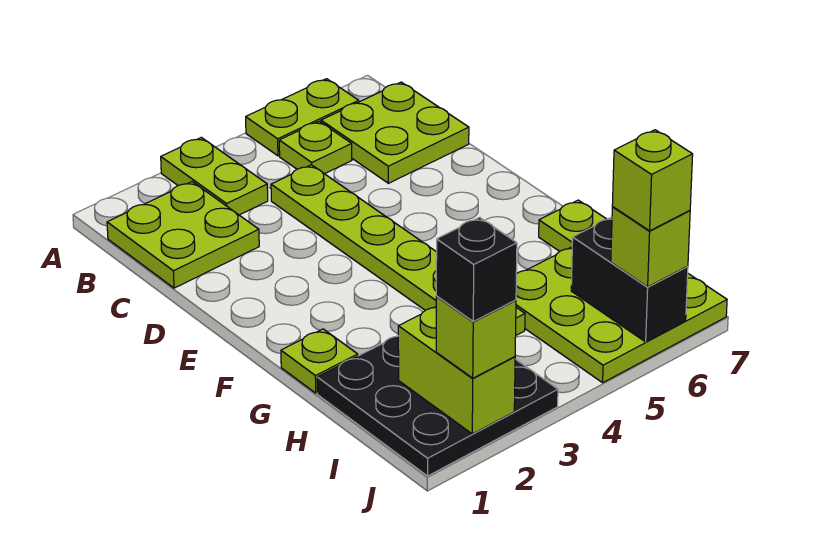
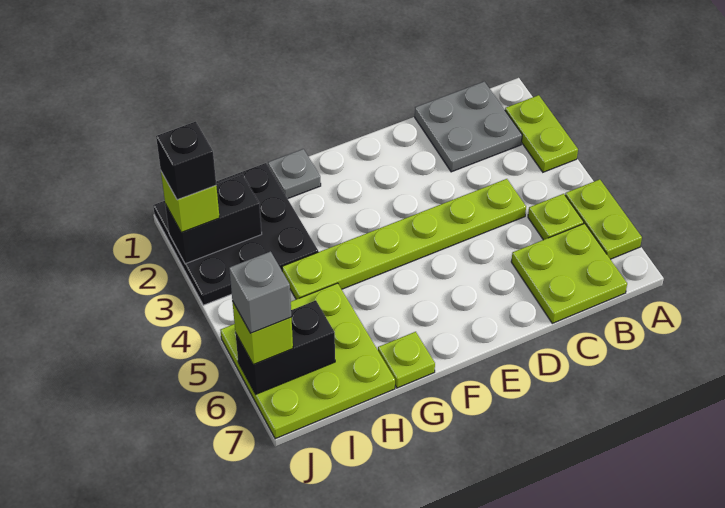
lime plate A3:B3 level 1 -> lime plate A2:A3 level 1
lime plate B1:C2 level 1 -> grey plate B1:C2 level 1
lime plate G1 level 1 -> grey plate G1 level 1
lime brick I2:J2 level 2 -> black brick I2:J2 level 2
lime brick J6 level 4 -> grey brick J6 level 4

